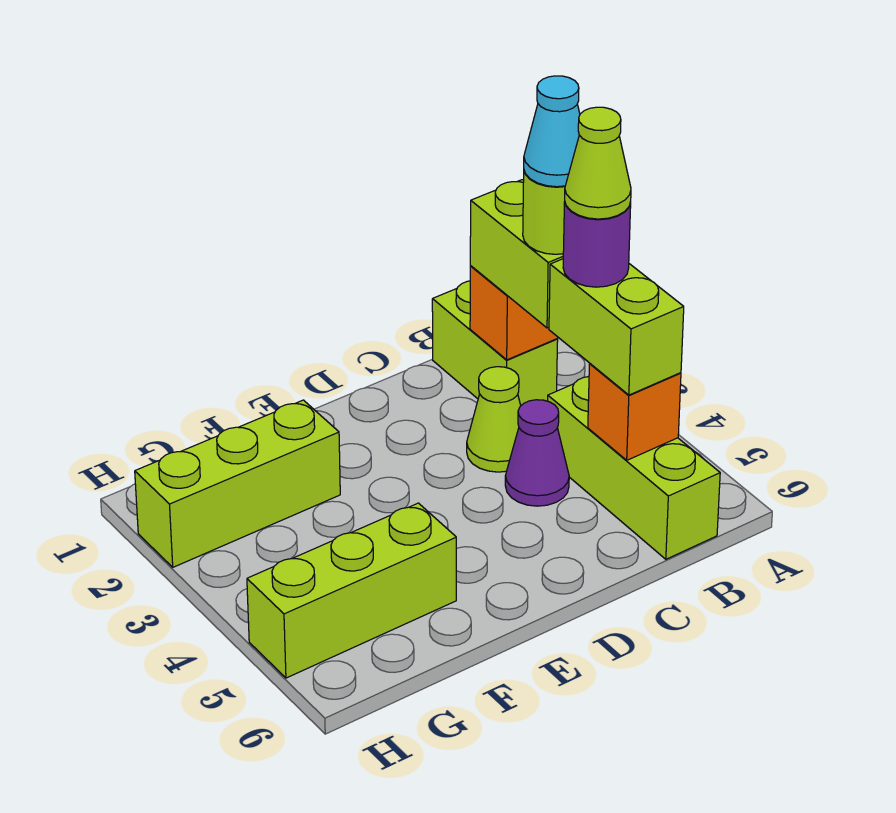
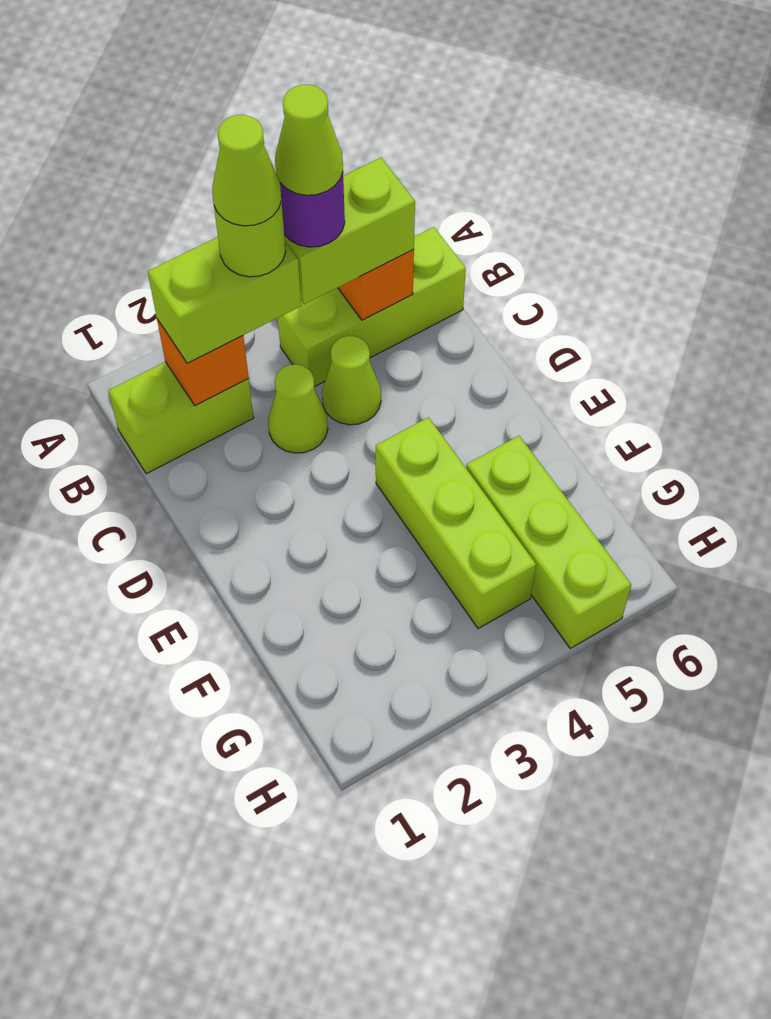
cyan cone B3 level 5 -> lime cone B3 level 5
purple cone C4 level 1 -> lime cone C4 level 1
lime brick F2:H2 level 1 -> lime brick E4:G4 level 1

